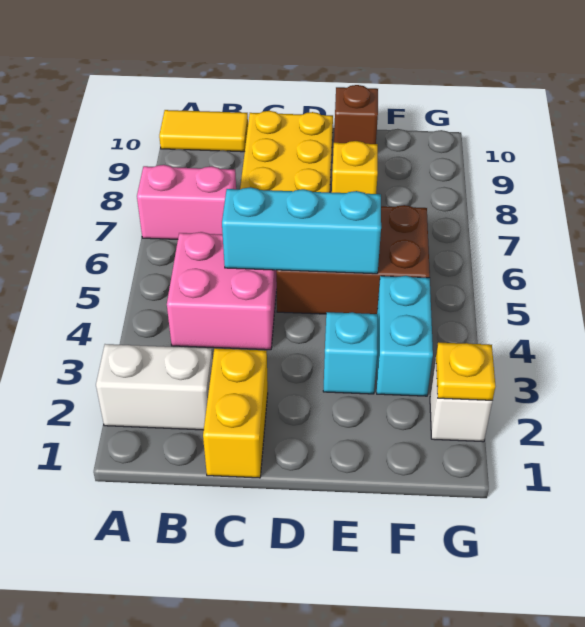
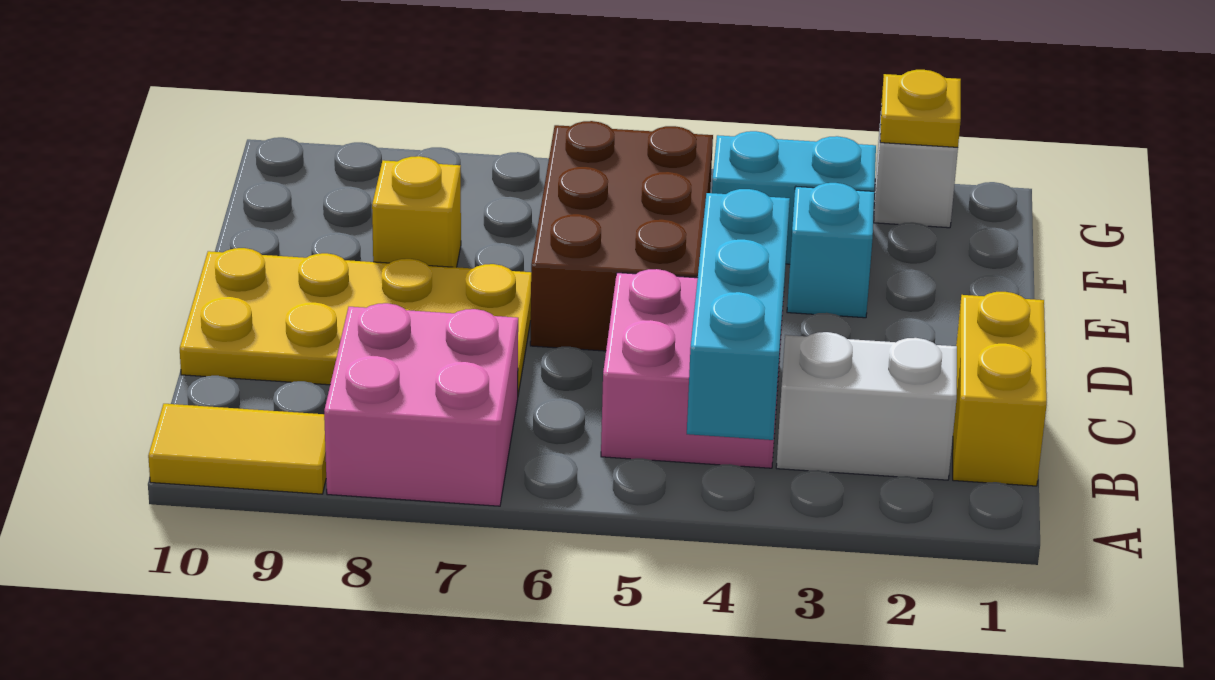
white brick A2:B2 level 1 -> white brick B2:B3 level 1
pink brick A7:B7 level 1 -> pink brick A7:B8 level 1
yellow tile A10:B10 level 1 -> yellow tile A9:A10 level 1
yellow brick C1:C2 level 1 -> yellow brick B1:C1 level 1
cyan brick C5:E5 level 2 -> cyan brick A4:C4 level 2
brown brick E10 level 1 -> none

